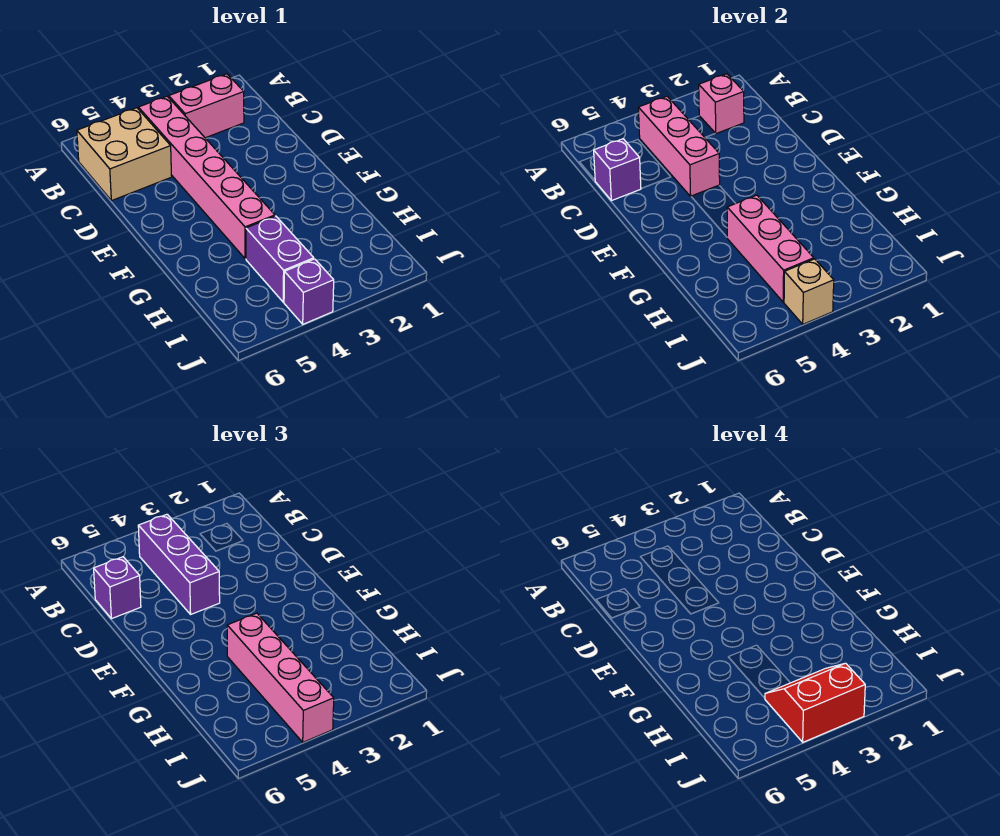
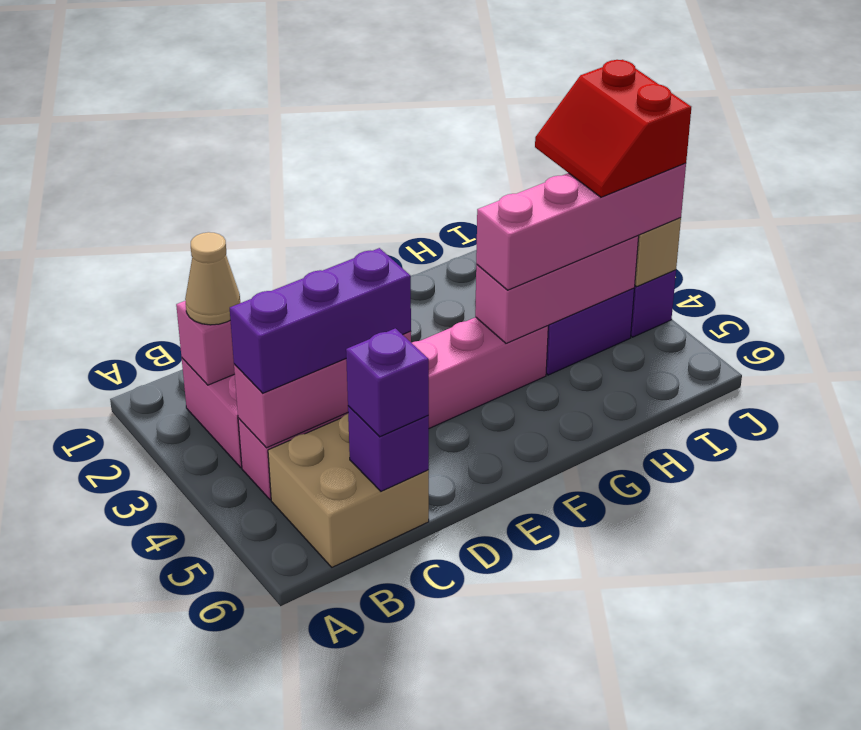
none -> tan cone B2 level 3

